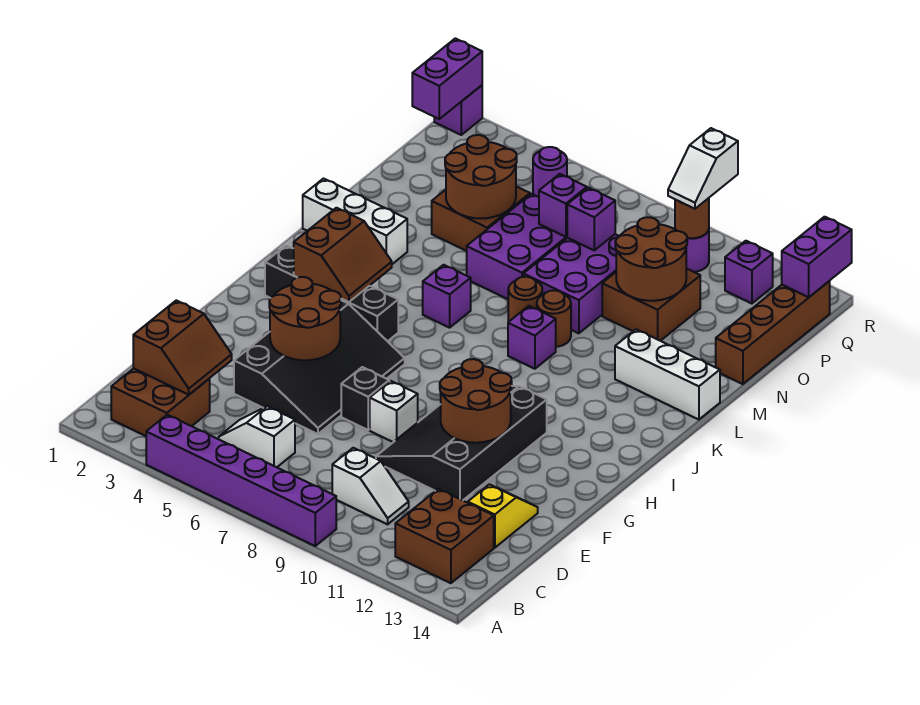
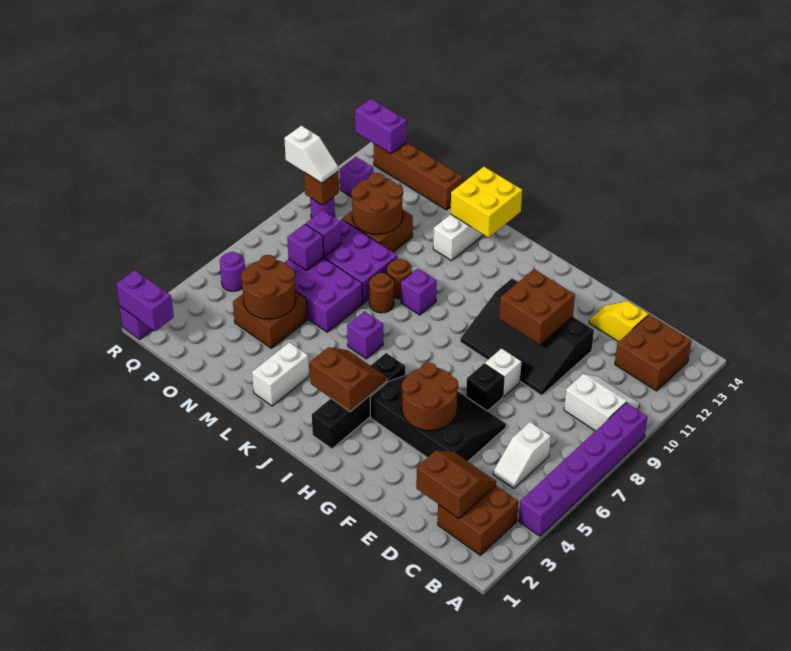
white slope C9:C10 level 1 top 9 -> white slope B9:C10 level 1 top 9
brown round brick F10:G11 level 2 -> brown brick F10:G11 level 2
none -> yellow brick K13:L14 level 2
white brick L1:L3 level 1 -> white brick L2:L3 level 1
brown round brick Q10 level 2 -> brown brick Q10 level 2

